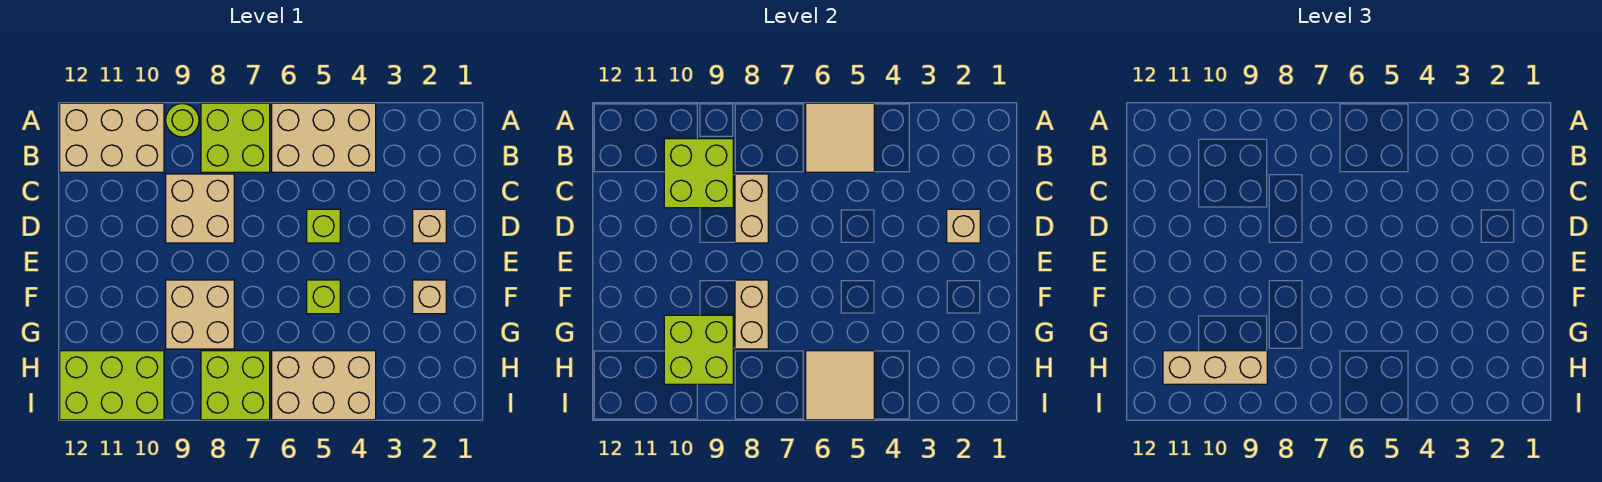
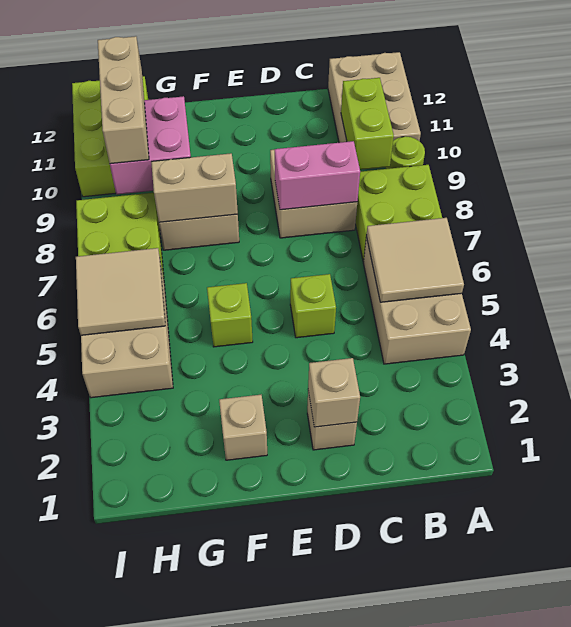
lime brick B9:C10 level 2 -> lime brick B9:B10 level 2
tan brick C8:D8 level 2 -> pink brick C8:D8 level 2
lime brick G9:H10 level 2 -> pink brick G9:H10 level 2

